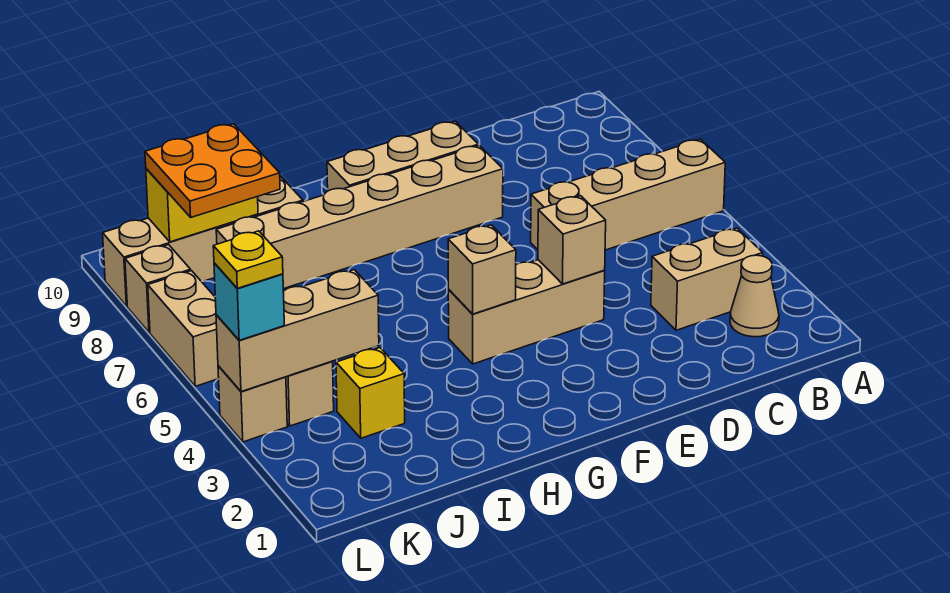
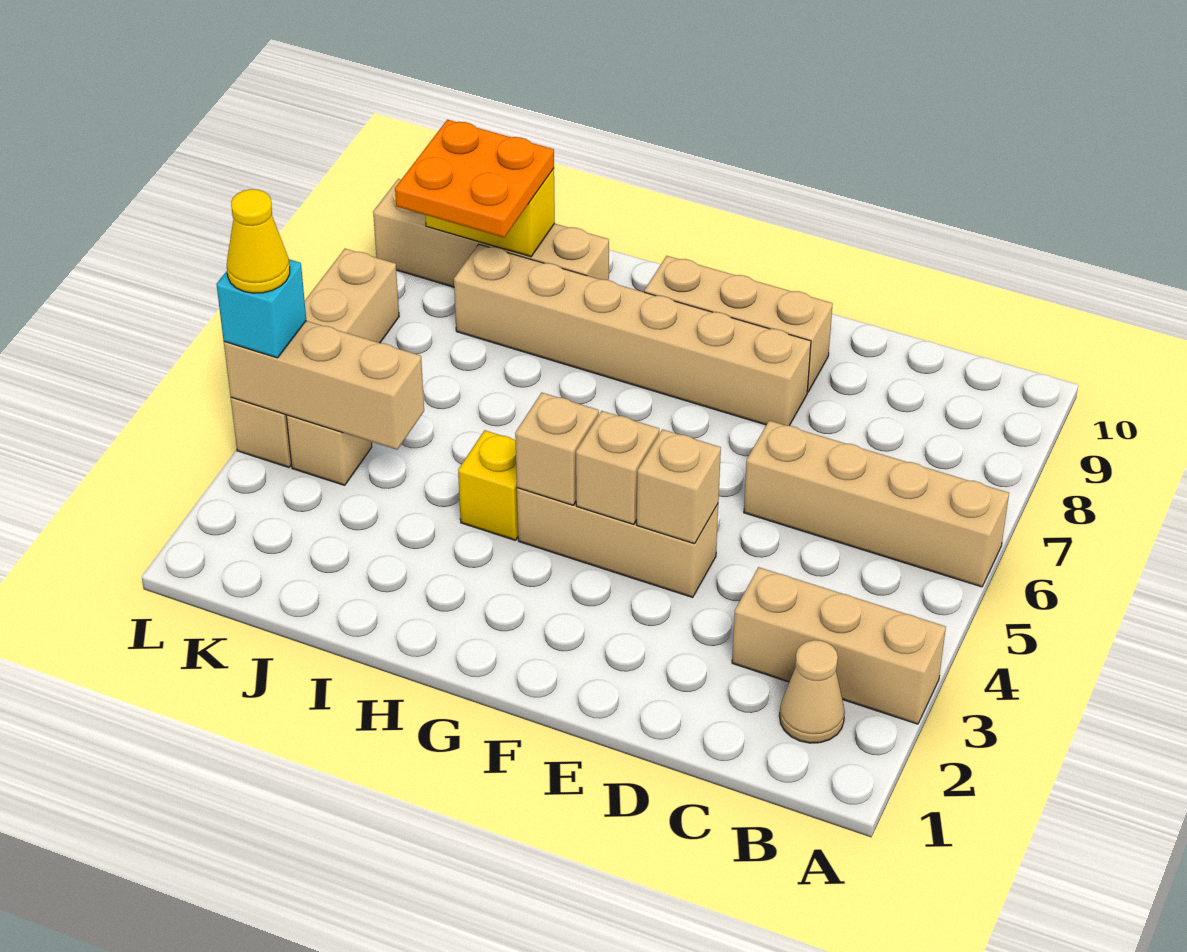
tan brick B3:C3 level 1 -> tan brick A3:C3 level 1
yellow brick J3 level 1 -> yellow brick H4 level 1
yellow plate L4 level 4 -> yellow cone L4 level 4
tan brick L8 level 1 -> tan brick F4 level 2

